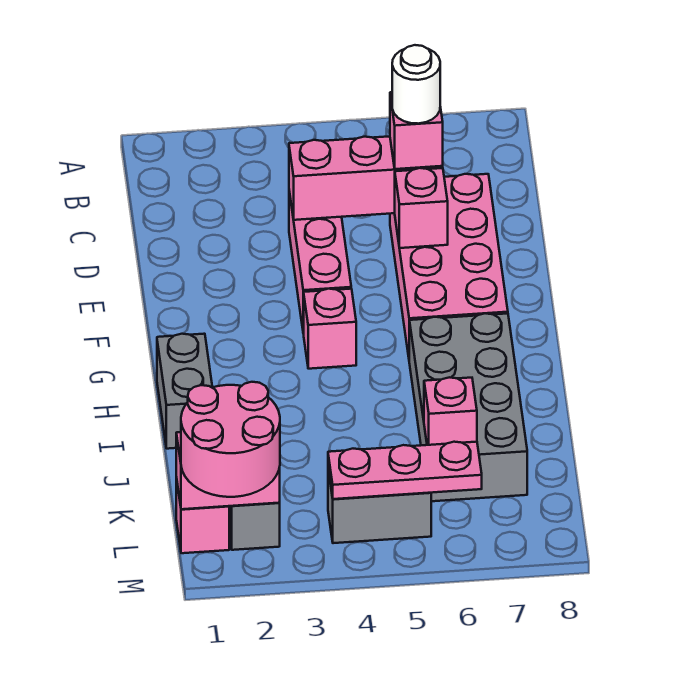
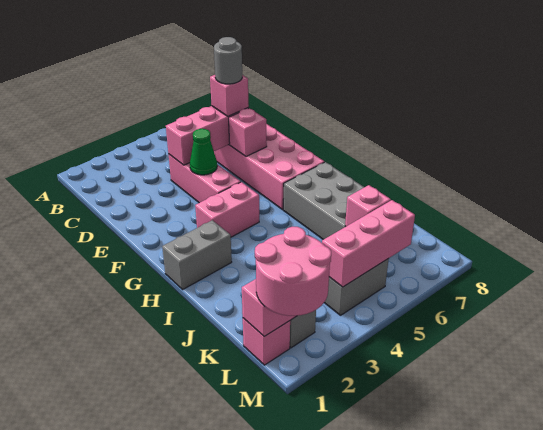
white round brick D6 level 4 -> grey round brick D6 level 4
none -> green cone E4 level 2
pink brick G4 level 1 -> pink brick G3:G4 level 1
grey brick H1:I1 level 1 -> grey brick H1:H2 level 1
pink plate L4:L6 level 2 -> pink brick L4:L6 level 2

